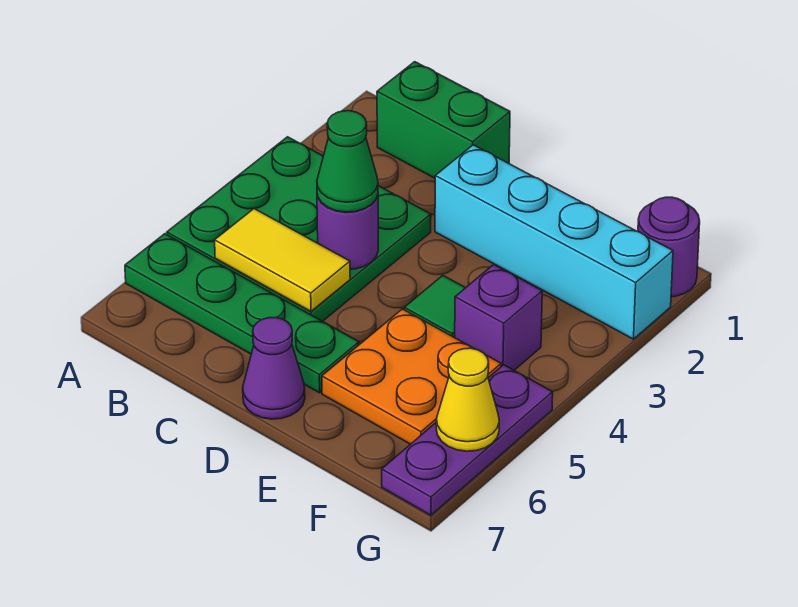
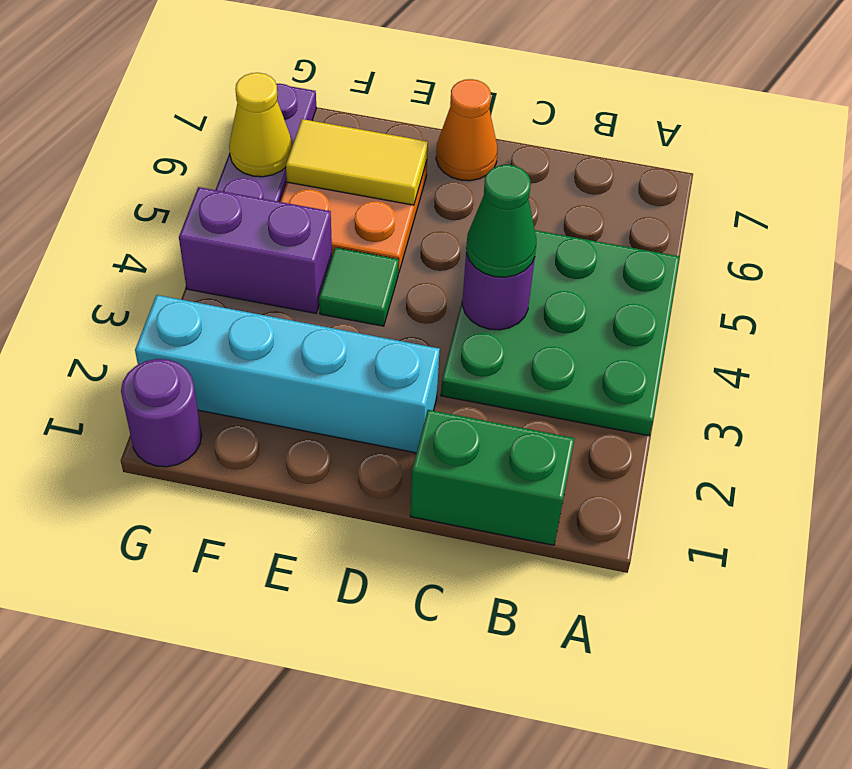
green plate A6:D6 level 1 -> none
yellow tile B5:C5 level 2 -> yellow tile E6:F6 level 2
purple cone D7 level 1 -> orange cone D7 level 1
purple brick F4 level 1 -> purple brick F4:G4 level 1

